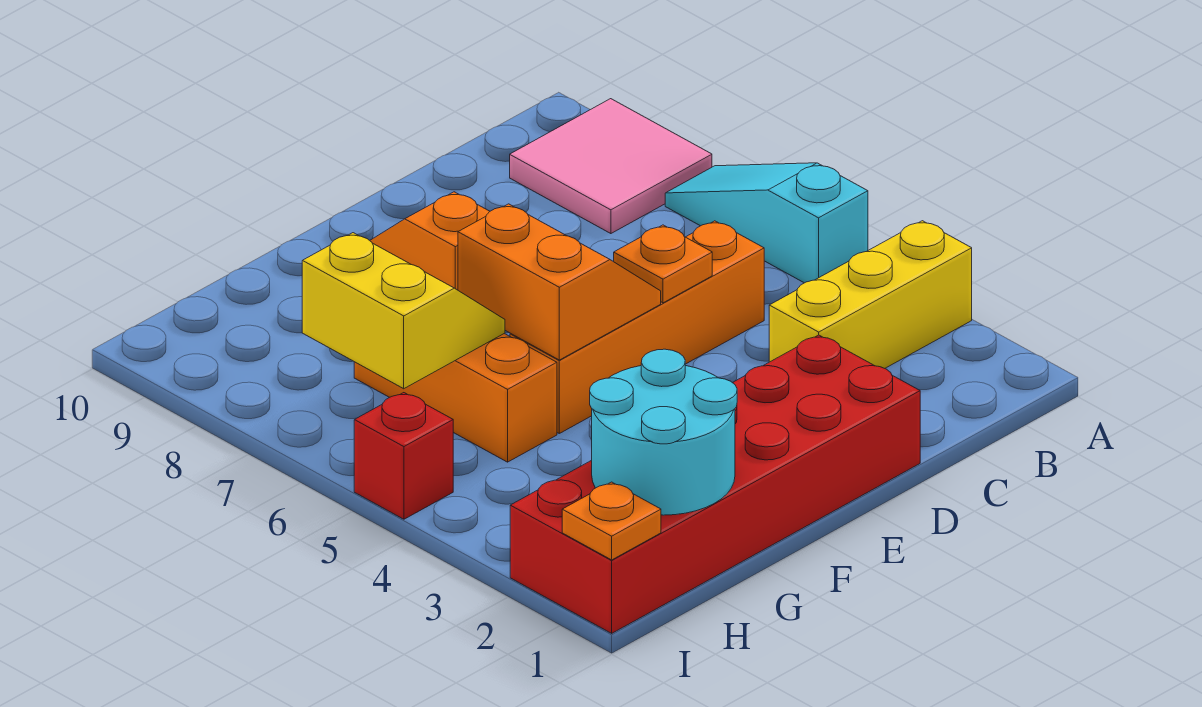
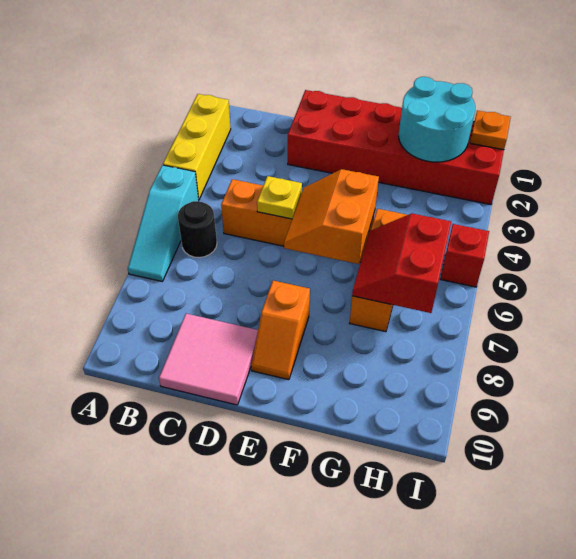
yellow brick A3:C3 level 1 -> yellow brick A2:A4 level 1
pink tile A8:B9 level 1 -> pink tile C9:D10 level 1
none -> black round brick B6 level 1
orange plate D5 level 2 -> yellow plate D5 level 2
yellow slope G6:H7 level 2 top H -> red slope G6:H7 level 2 top H

